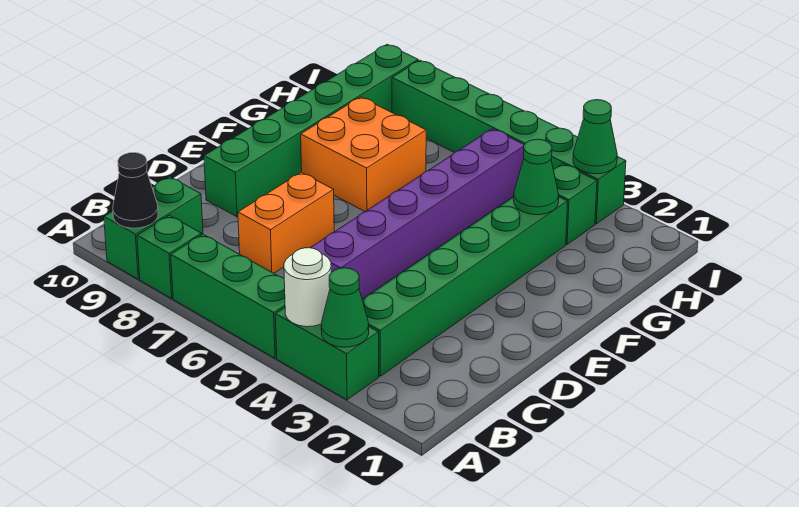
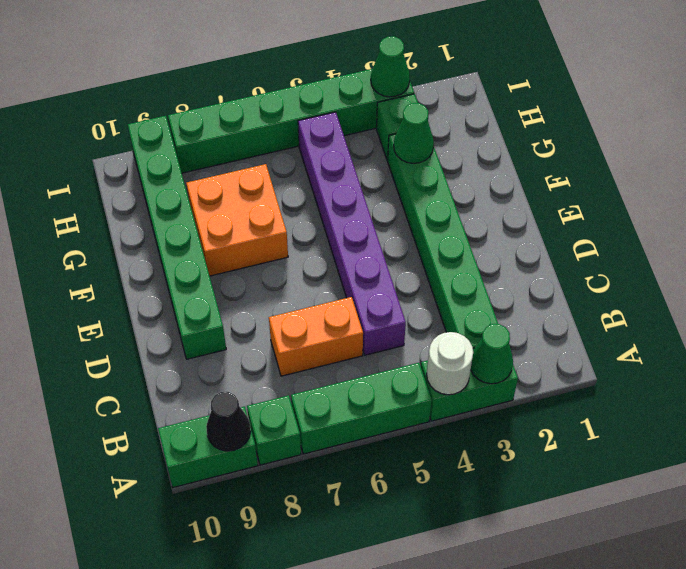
green brick A9:B9 level 1 -> green brick A9:A10 level 1
orange brick C7:D7 level 1 -> orange brick C6:C7 level 1

